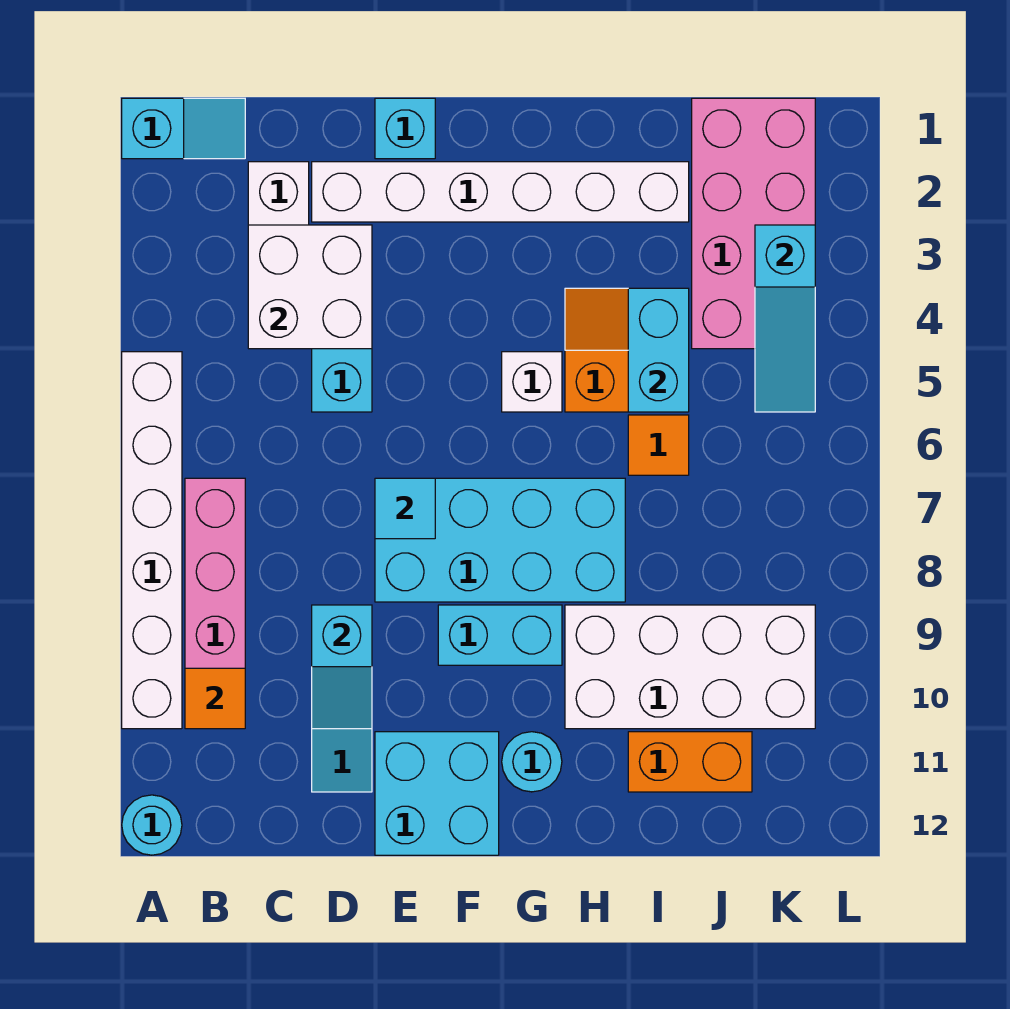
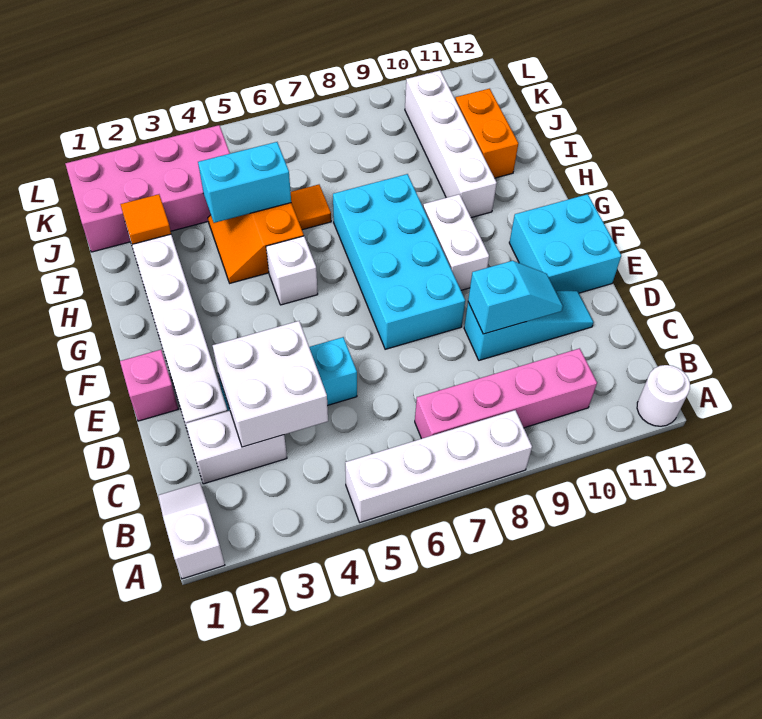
cyan slope A1:B1 level 1 top A -> white slope A1:B1 level 1 top A
white brick A5:A10 level 1 -> white brick A5:A8 level 1
cyan round brick A12 level 1 -> white round brick A12 level 1
orange tile B10 level 2 -> orange tile I2 level 2
cyan brick E1 level 1 -> pink brick E1 level 1
cyan tile E7 level 2 -> none
cyan brick F9:G9 level 1 -> white brick F9:G9 level 1
cyan round brick G11 level 1 -> none
white brick H9:K10 level 1 -> white brick H10:K10 level 1
cyan slope K3:K5 level 2 top 3 -> none

